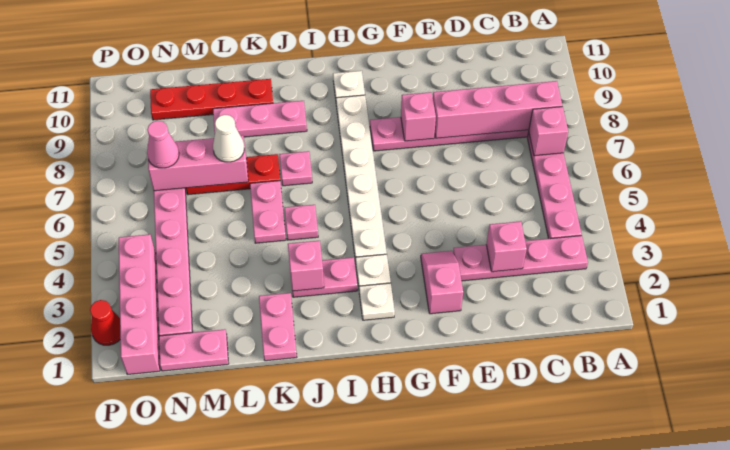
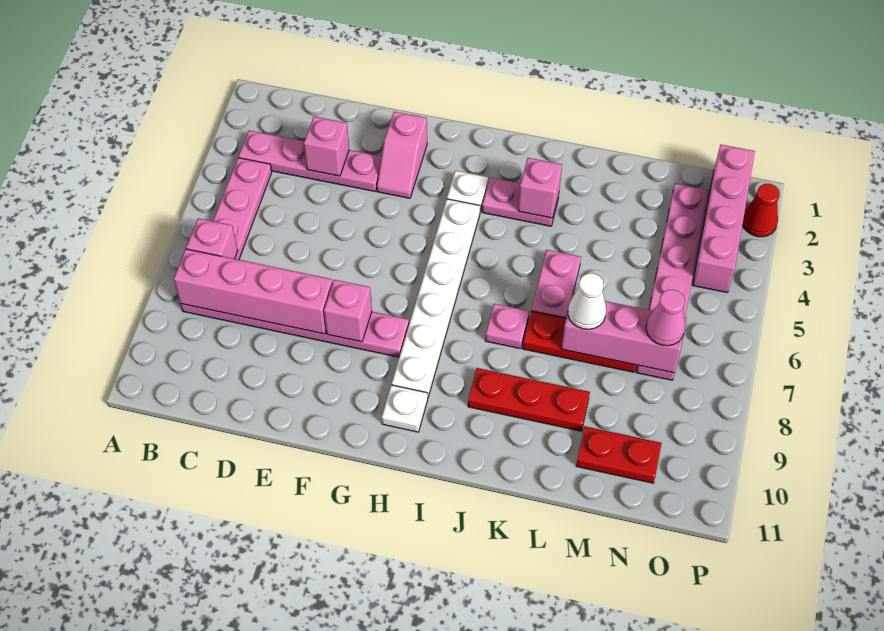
white plate H2 level 1 -> none
pink plate J5 level 1 -> none
pink plate J9:L9 level 1 -> red plate J9:L9 level 1
pink plate K1:K2 level 1 -> none
red plate K10:N10 level 1 -> red plate M10:N10 level 1
pink plate M1:N1 level 1 -> none

